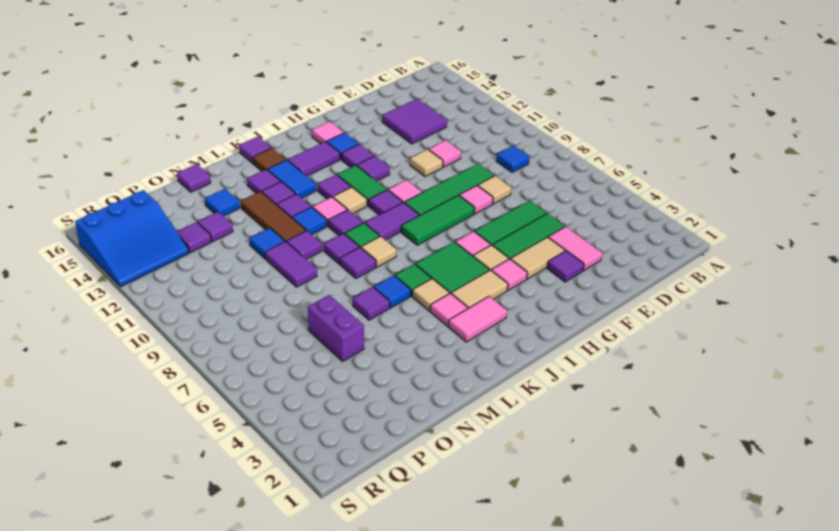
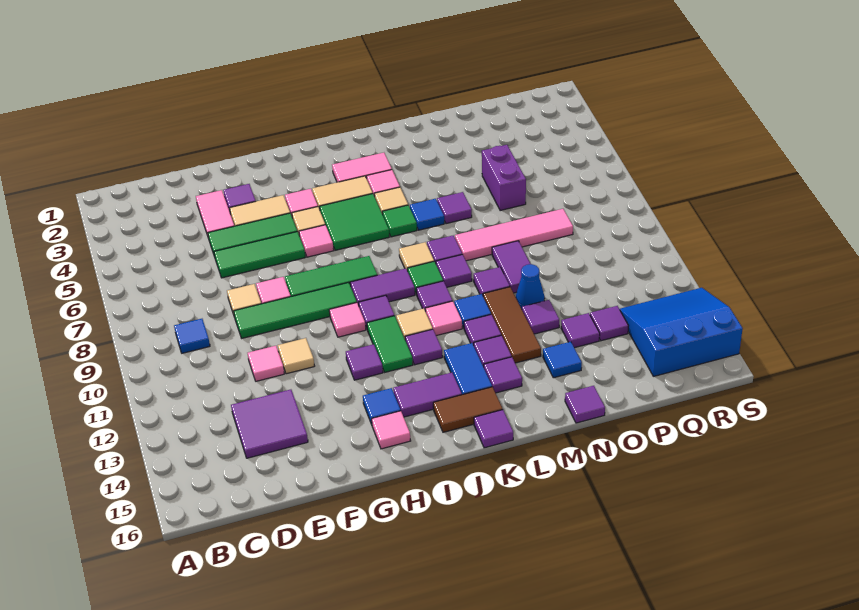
purple tile H13 level 1 -> purple tile N12 level 1
brown tile K15 level 1 -> brown tile J15:K15 level 1
none -> pink tile M8:P8 level 1
blue tile N11 level 1 -> blue cone N11 level 1

